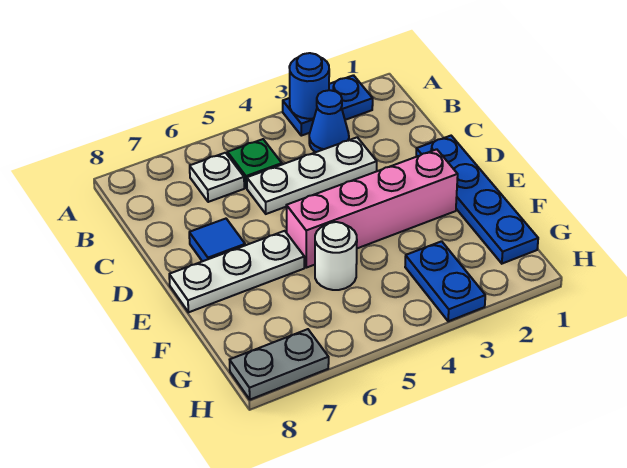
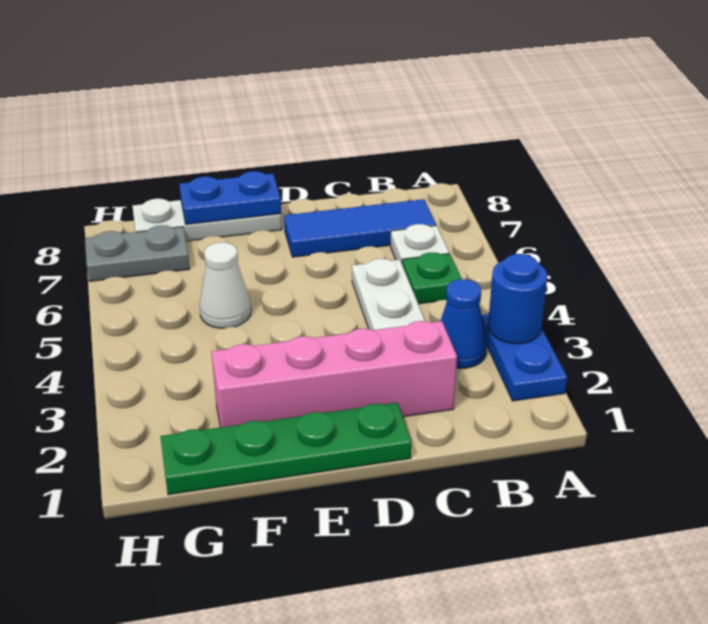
blue plate D1:G1 level 1 -> green plate D1:G1 level 1
blue tile D7 level 1 -> blue tile B7:D7 level 1
pink brick E2:E5 level 1 -> pink brick C2:F2 level 1
white plate E6:E8 level 1 -> white plate E8:G8 level 1
white round brick F5 level 1 -> white cone F5 level 1
blue plate G3:H3 level 1 -> blue plate E8:F8 level 2
grey plate H7:H8 level 1 -> grey plate G7:H7 level 1

